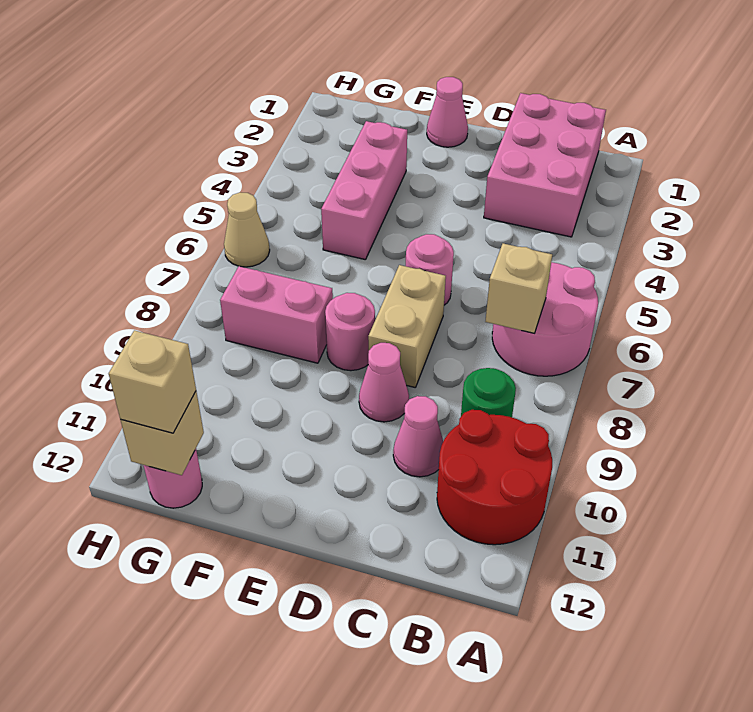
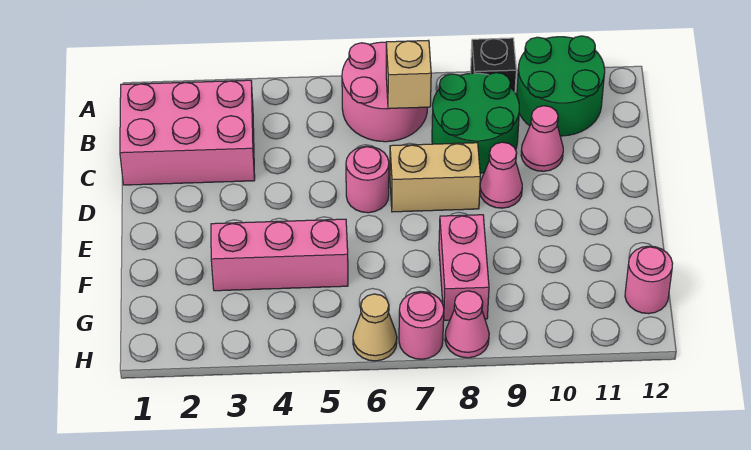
none -> black brick A9 level 1
red round brick A10:B11 level 1 -> green round brick A10:B11 level 1
green round brick B9 level 1 -> green round brick B8:C9 level 1
pink cone E1 level 1 -> pink cone H8 level 1
pink round brick E8 level 1 -> pink round brick H7 level 1
tan brick G12 level 2 -> none
tan brick G12 level 3 -> none

